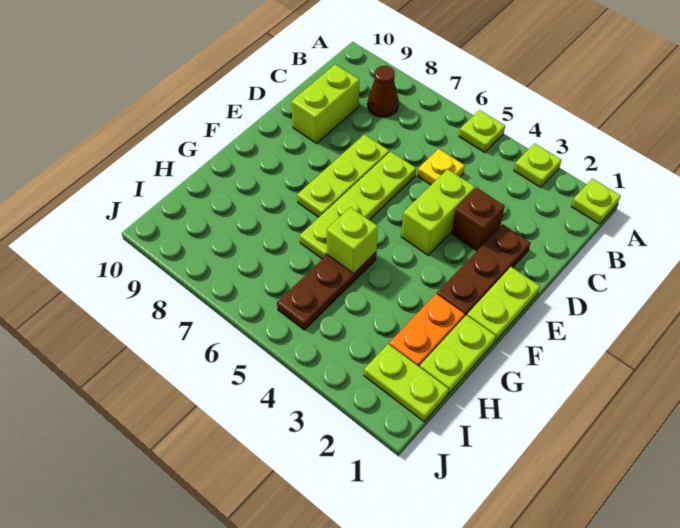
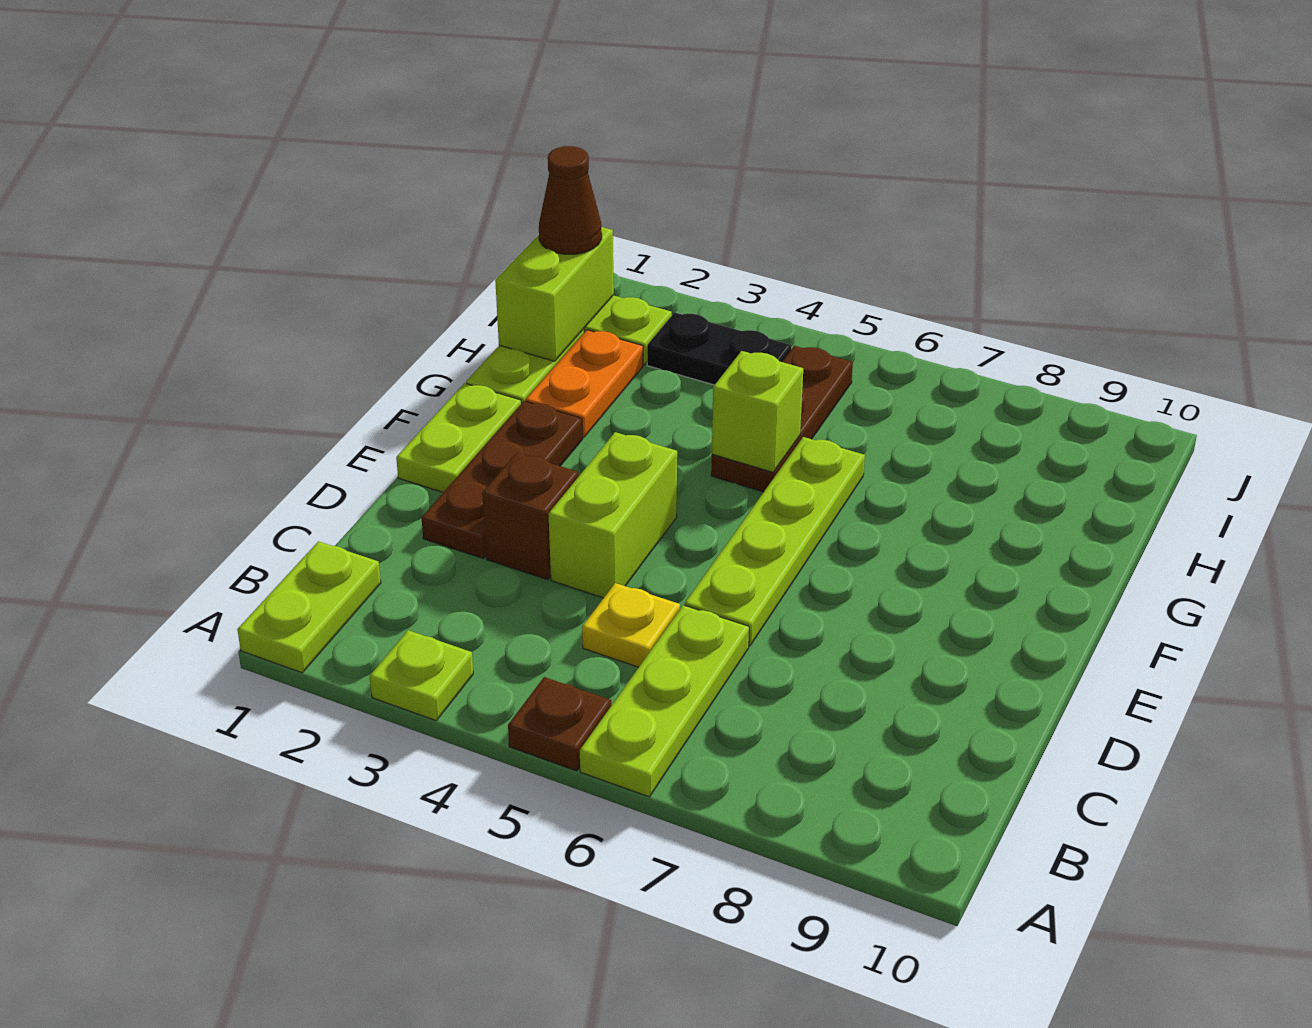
lime plate A1 level 1 -> lime plate A1:B1 level 1
lime plate A5 level 1 -> brown plate A5 level 1
brown cone B8 level 1 -> brown cone I1 level 3
lime brick C9:D9 level 1 -> lime brick H1:I1 level 2
lime plate D7:F7 level 1 -> lime plate A6:C6 level 1
none -> black plate I3:I4 level 1

